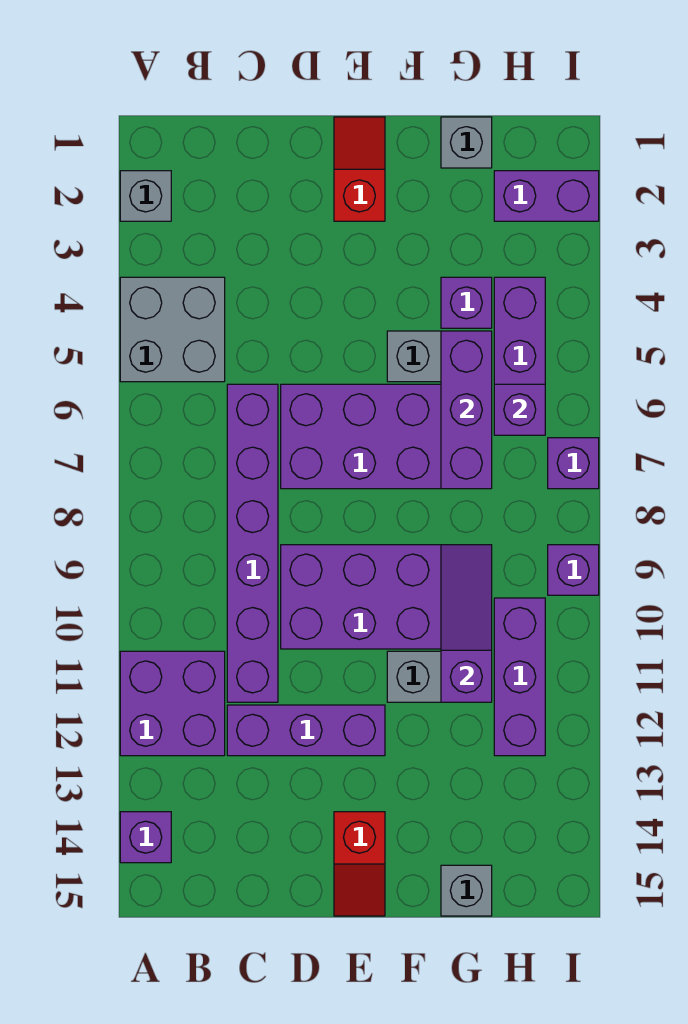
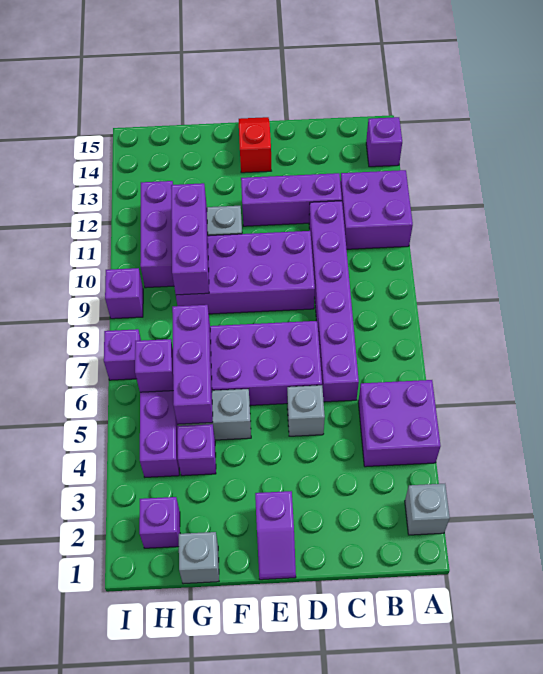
grey brick A4:B5 level 1 -> purple brick A4:B5 level 1
red slope E1:E2 level 1 top 2 -> purple slope E1:E2 level 1 top 2
purple slope G9:G11 level 2 top 11 -> purple brick G9:G11 level 2
grey brick G15 level 1 -> grey brick D5 level 1
purple brick H2:I2 level 1 -> purple brick H2 level 1

